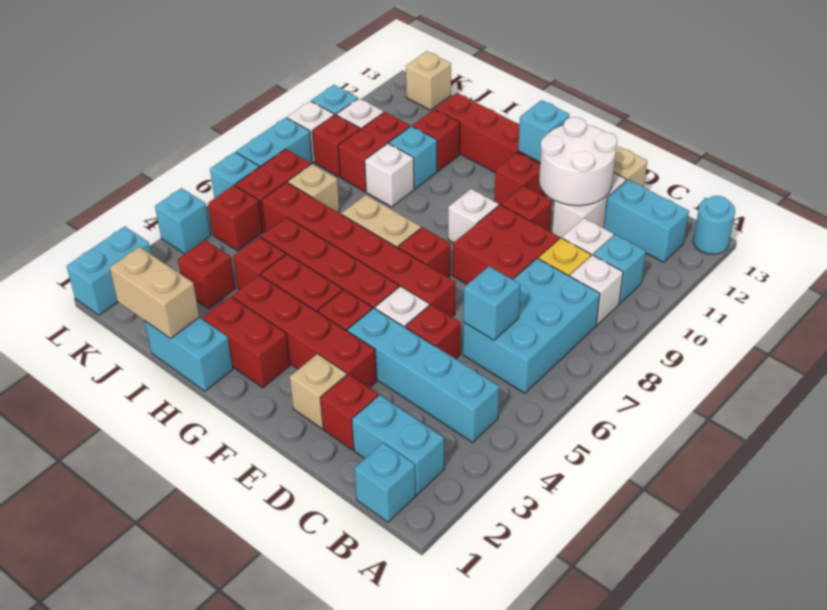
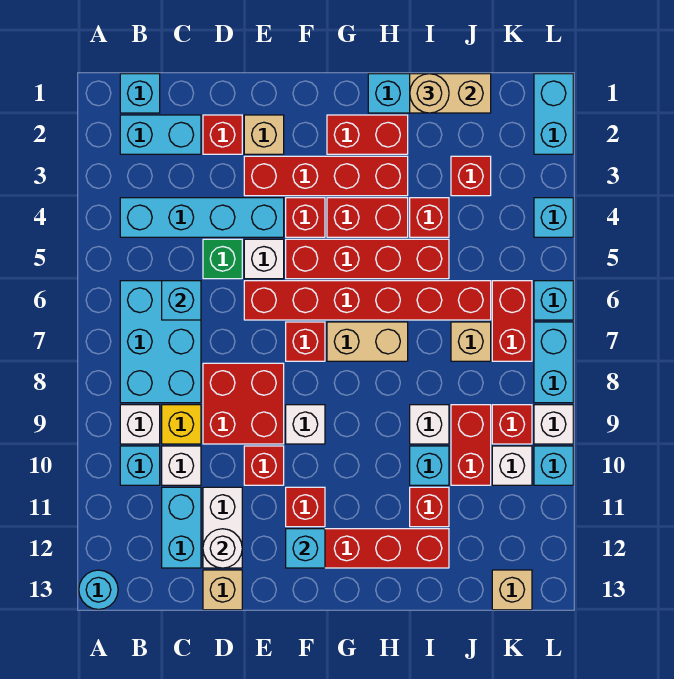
cyan brick B12:C12 level 1 -> cyan brick C11:C12 level 1
red brick D5 level 1 -> green brick D5 level 1
white round brick D11:E12 level 2 -> white round brick D12 level 2
none -> tan round brick I1 level 3
red brick K5 level 1 -> none

